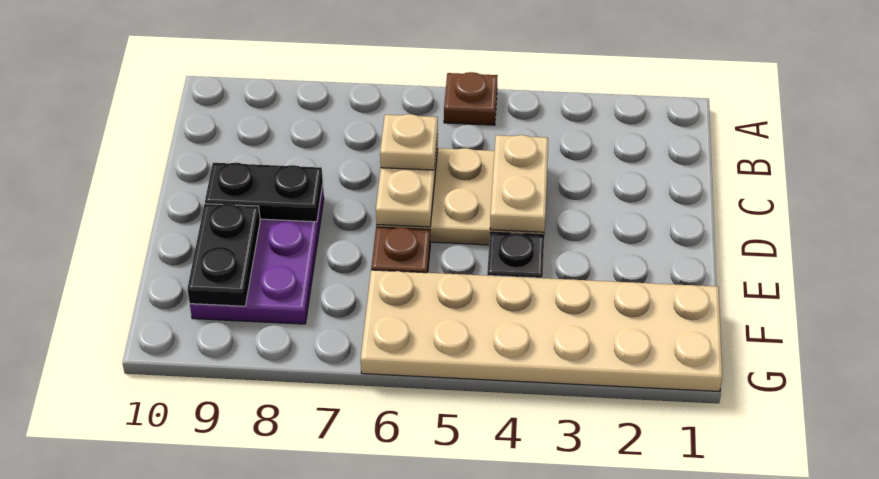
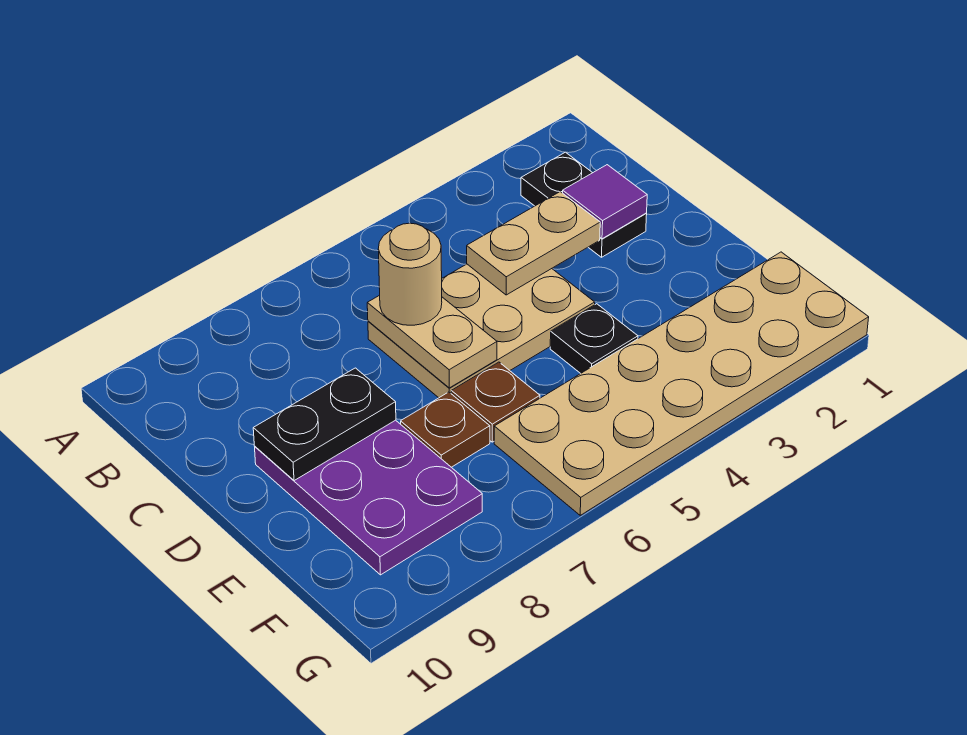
brown plate A5 level 1 -> brown plate E7 level 1
none -> purple tile C2 level 2
tan plate C4:D4 level 2 -> tan plate C3:C4 level 2
tan plate C6 level 3 -> tan round brick C6 level 3
black plate E9:F9 level 2 -> black plate B2:C2 level 1

